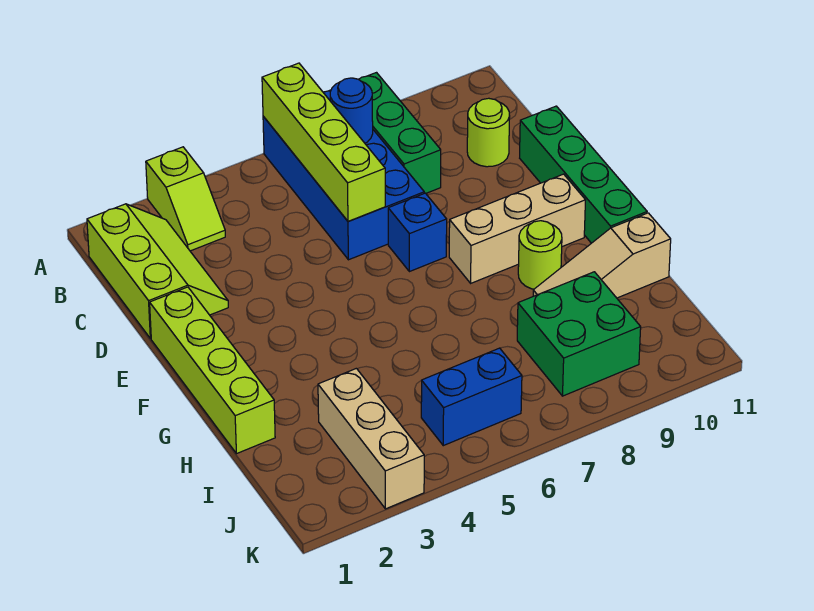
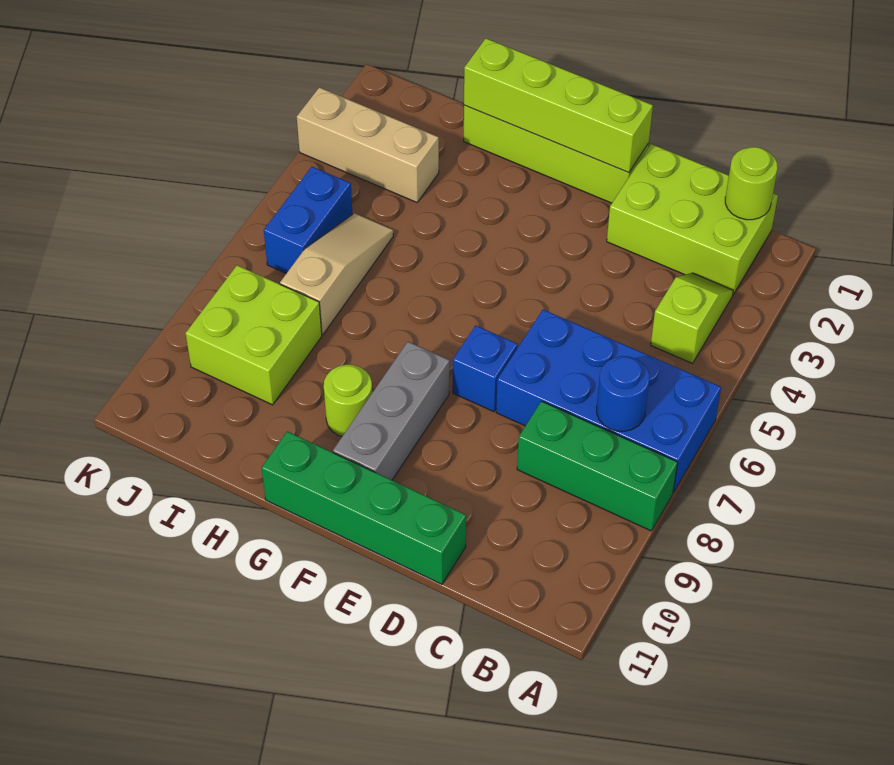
lime slope A3:B3 level 1 top A -> lime slope B3:B4 level 1 top 4
lime brick A6:D6 level 2 -> lime brick E1:H1 level 2
lime slope B1:D2 level 1 top 1 -> lime brick B1:D2 level 1
lime round brick C10 level 1 -> lime round brick B1 level 2
tan brick F8:F10 level 1 -> grey brick F8:F10 level 1
tan slope H9:H11 level 1 top 11 -> tan slope I5:I7 level 1 top 7
green brick I8:J9 level 1 -> lime brick I8:J9 level 1

